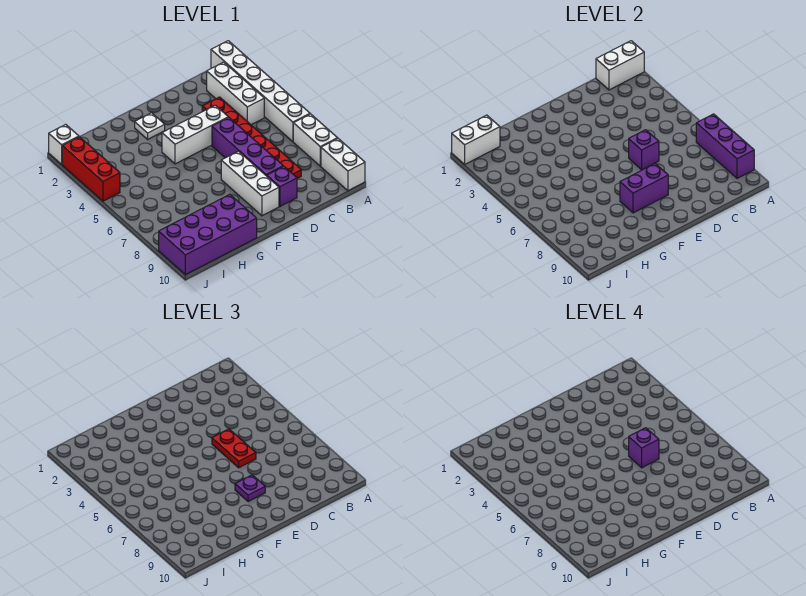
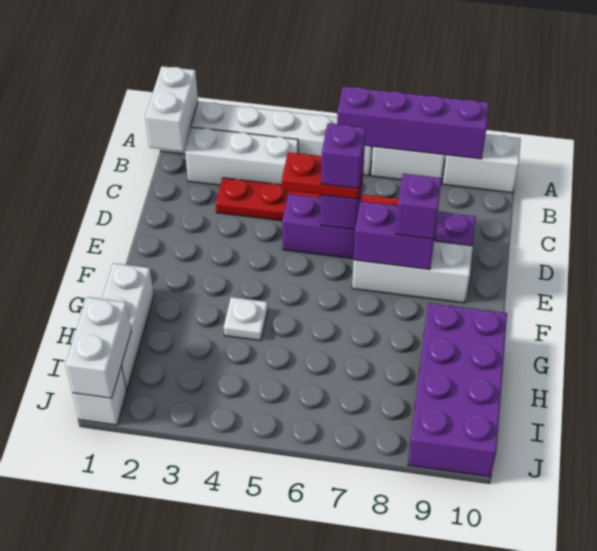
purple brick A7:A9 level 2 -> purple brick A6:A9 level 2
white brick D4:F4 level 1 -> white brick G1:I1 level 1
purple brick E8:F8 level 2 -> purple brick E7:E8 level 2
purple plate E8 level 3 -> purple brick E8 level 3
white plate F2 level 1 -> white plate G4 level 1
red brick J2:J4 level 1 -> none

